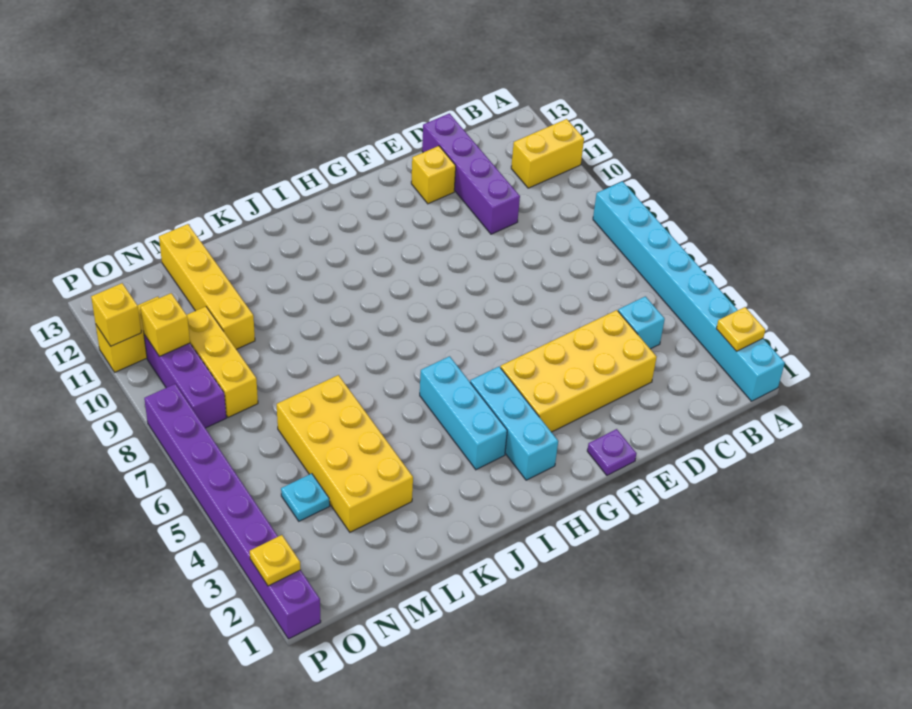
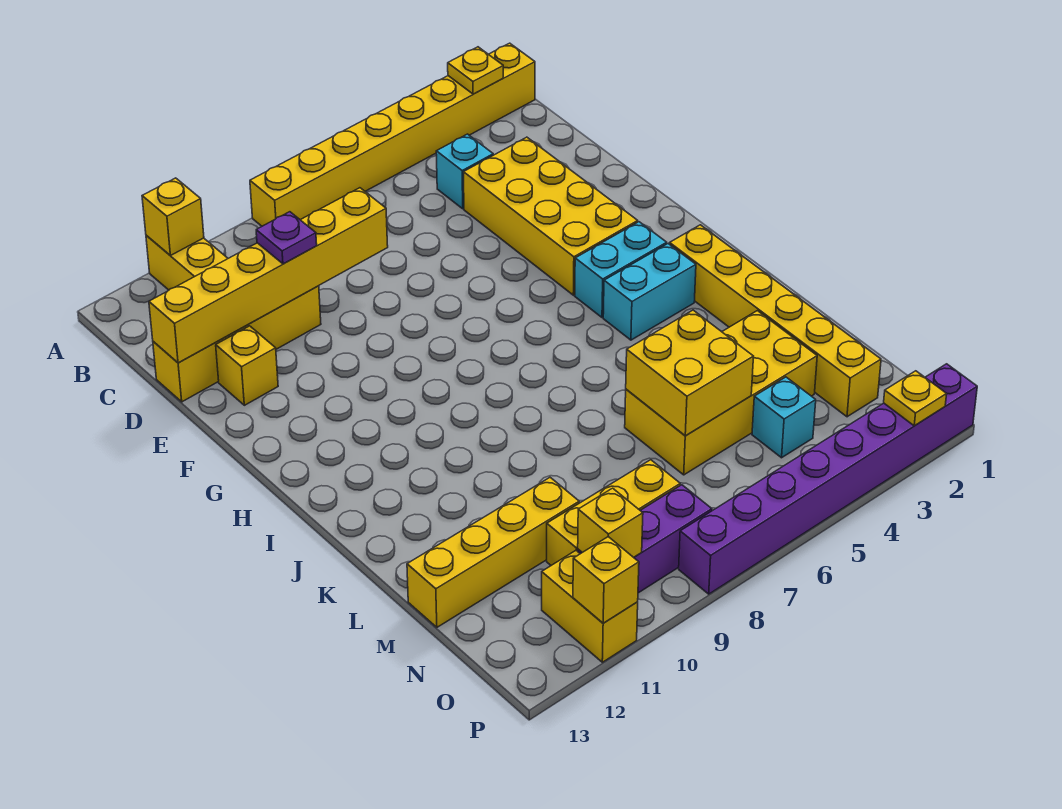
cyan brick A1:A8 level 1 -> yellow brick A1:A8 level 1
none -> yellow brick A11 level 2
none -> yellow brick D8:D13 level 2
purple brick D10:D13 level 1 -> yellow brick D10:D13 level 1
purple plate F1 level 1 -> purple plate D10 level 3
cyan brick H2:H4 level 1 -> cyan brick H3:H4 level 1
none -> yellow brick I2:N2 level 1
cyan brick I3:I5 level 1 -> cyan brick I3:I4 level 1
none -> yellow brick L5:M6 level 2
cyan plate N4 level 1 -> cyan brick N4 level 1

